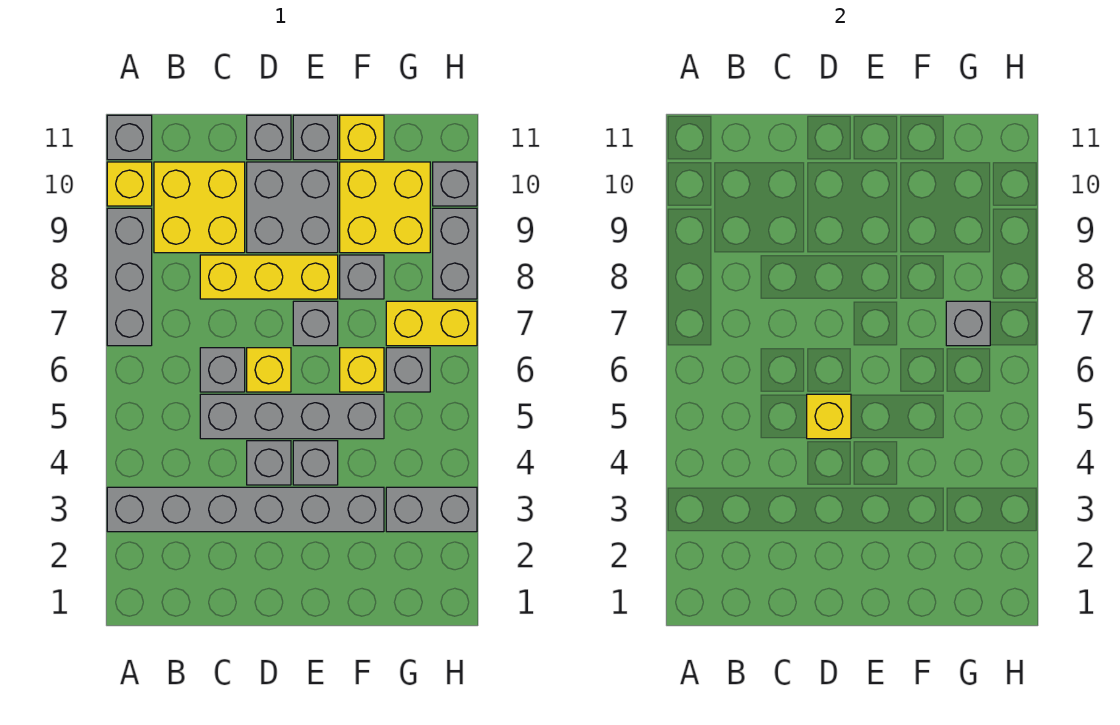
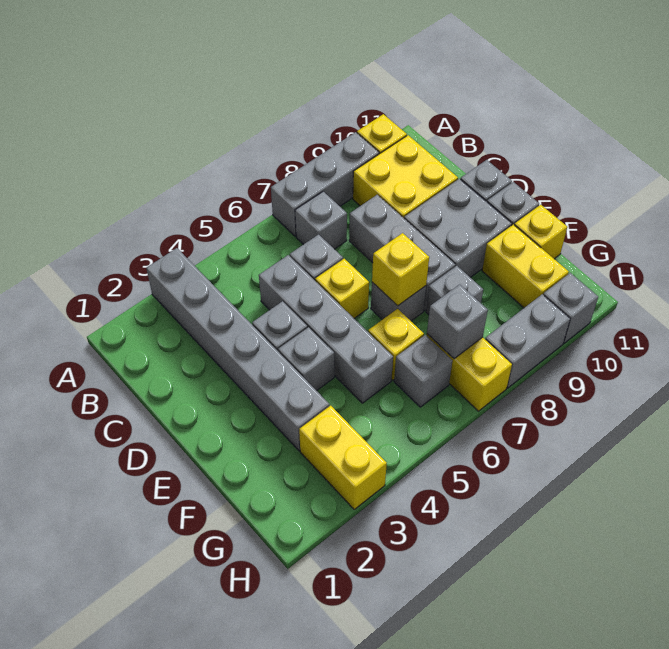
grey brick A11 level 1 -> grey brick B7 level 1
yellow brick C8:E8 level 1 -> grey brick C8:E8 level 1
yellow brick D5 level 2 -> yellow brick E7 level 2
yellow brick F9:G10 level 1 -> yellow brick F10:G10 level 1
grey brick G3:H3 level 1 -> yellow brick G3:H3 level 1

